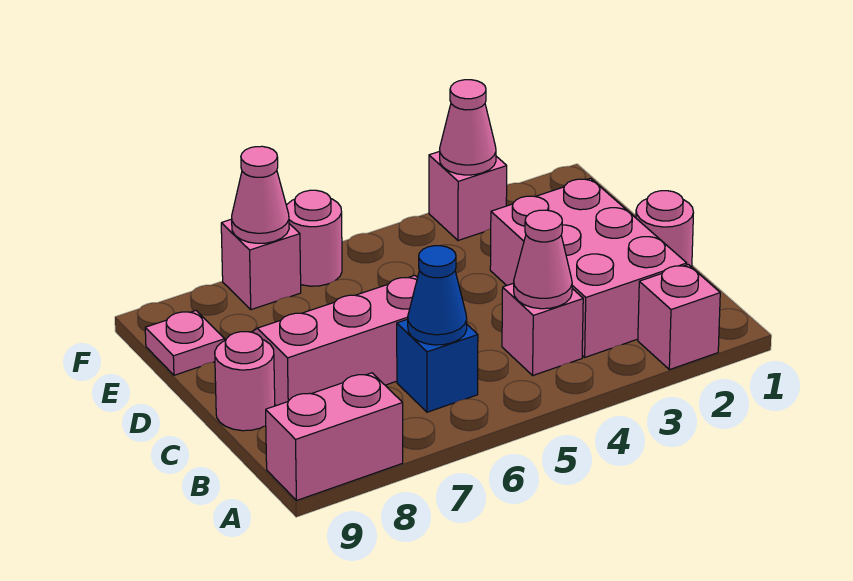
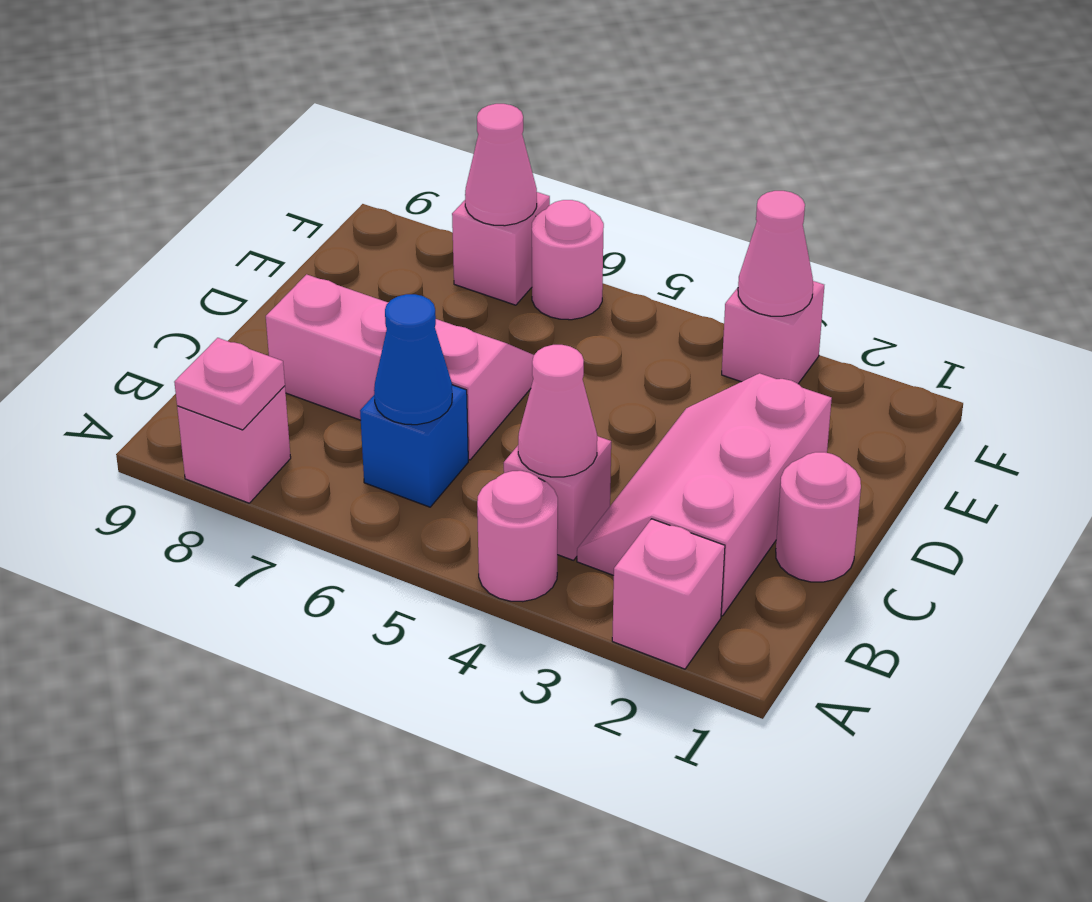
pink brick A8:A9 level 1 -> pink brick A8 level 1
pink brick B2:D3 level 1 -> pink slope B2:D3 level 1 top 2
pink round brick C9 level 1 -> pink round brick A4 level 1
pink plate E9 level 1 -> pink plate A8 level 2

